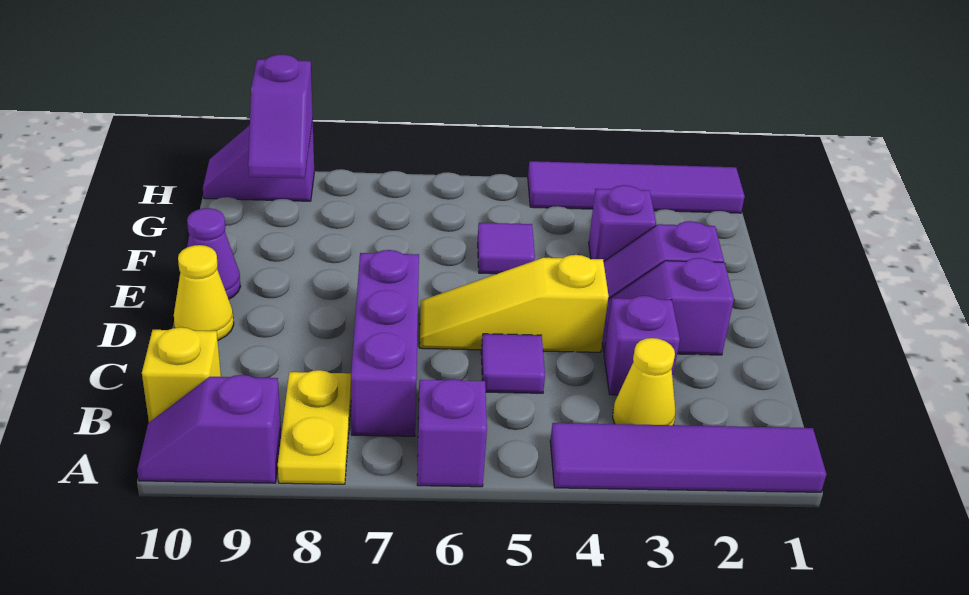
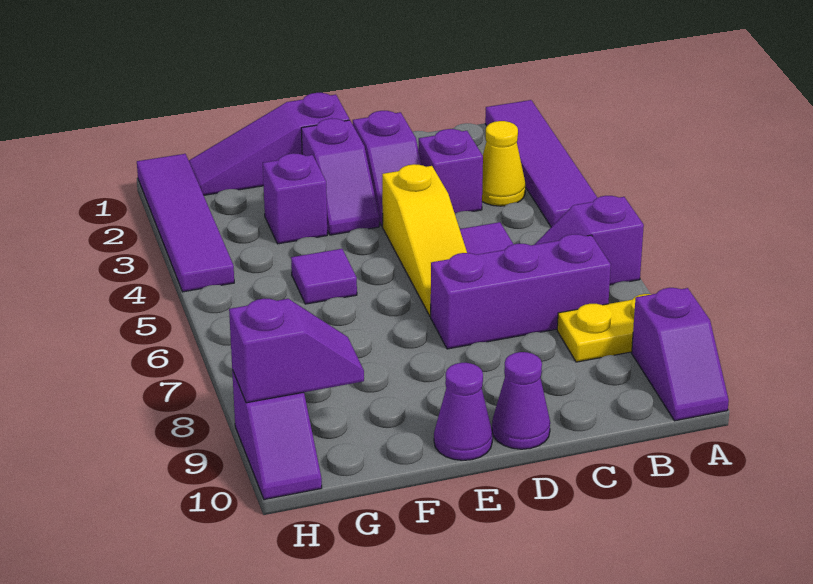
yellow brick B10 level 1 -> none
yellow cone D10 level 1 -> purple cone D10 level 1
none -> purple slope E1:G1 level 1 top E

